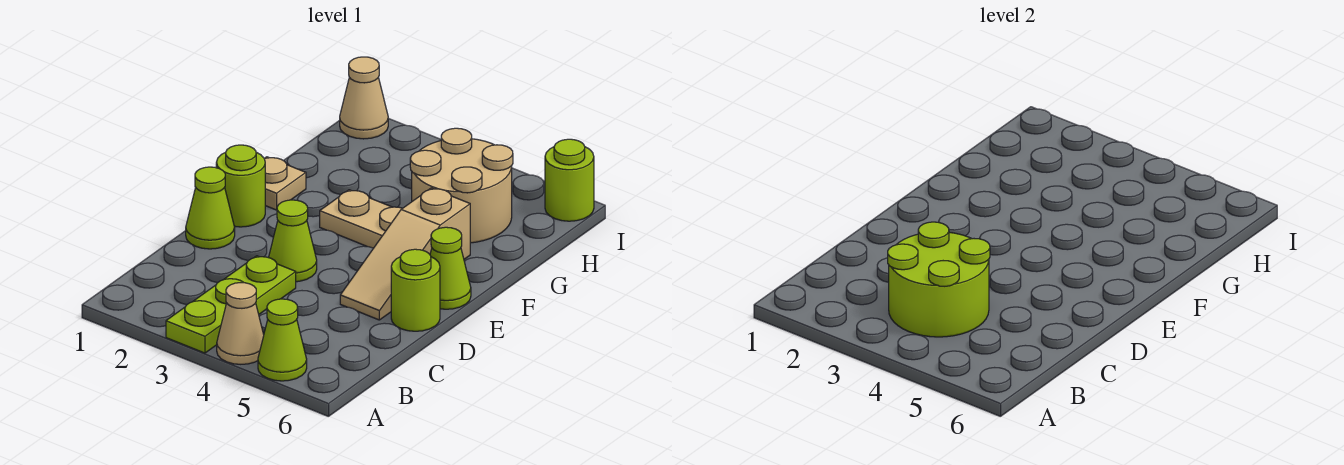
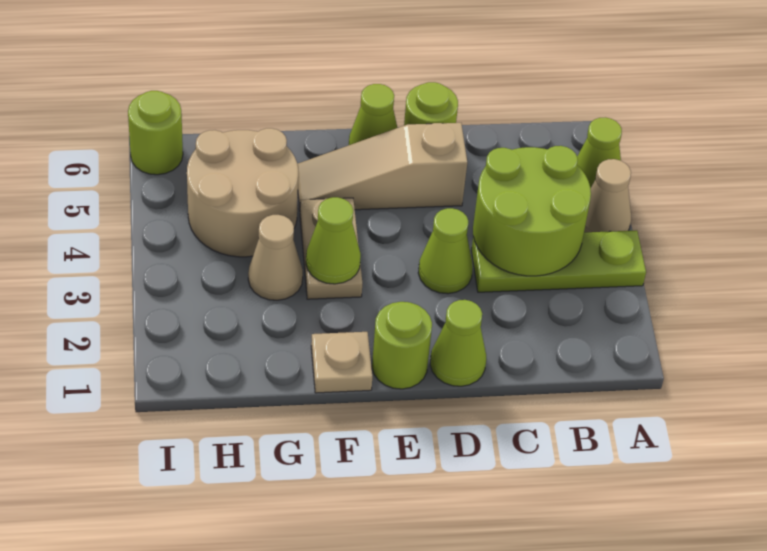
tan slope D5:F5 level 1 top F -> tan slope D5:F5 level 1 top D
none -> lime cone F3 level 2
tan cone I1 level 1 -> tan cone G3 level 1

